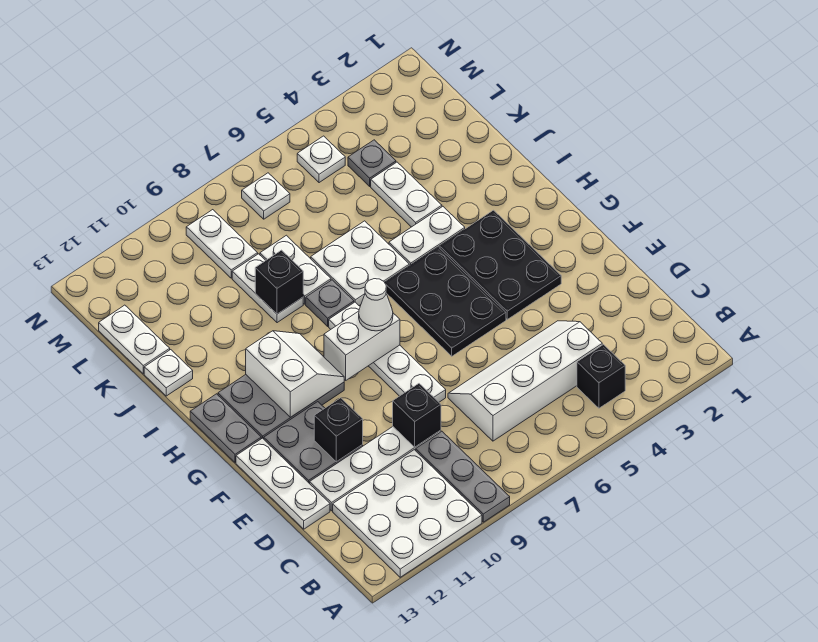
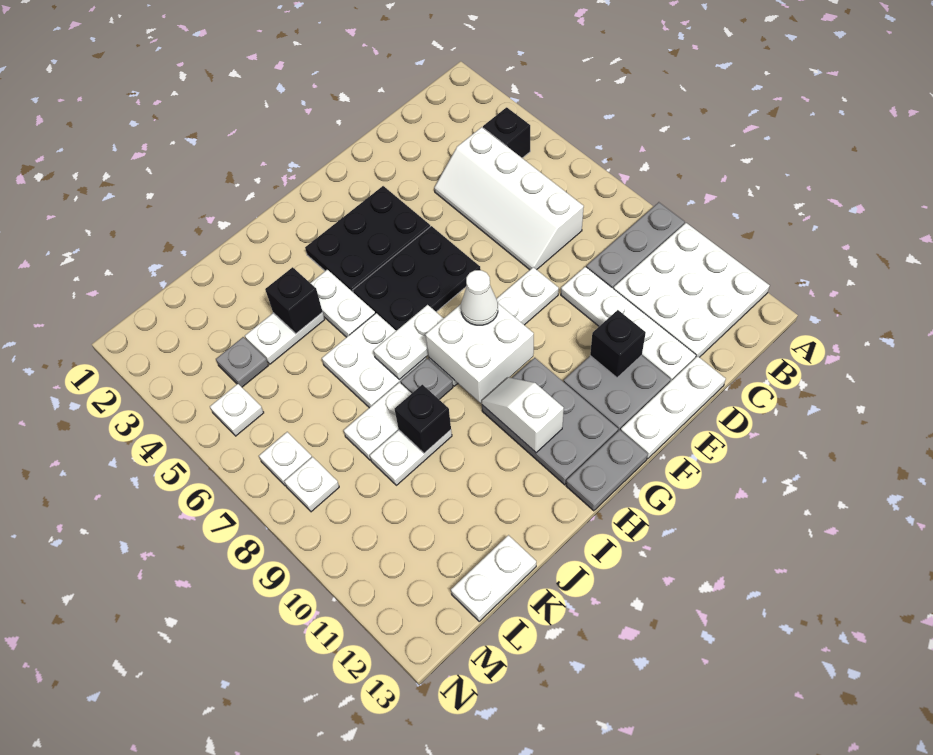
black brick D9 level 2 -> black brick J4 level 2
white brick G8:G9 level 2 -> white brick G8:H9 level 2
white slope G10:H11 level 2 top 11 -> white slope H10:H11 level 2 top 11
white plate J13 level 1 -> white plate M8 level 1
white plate L9:M9 level 1 -> white plate H7:I7 level 2

